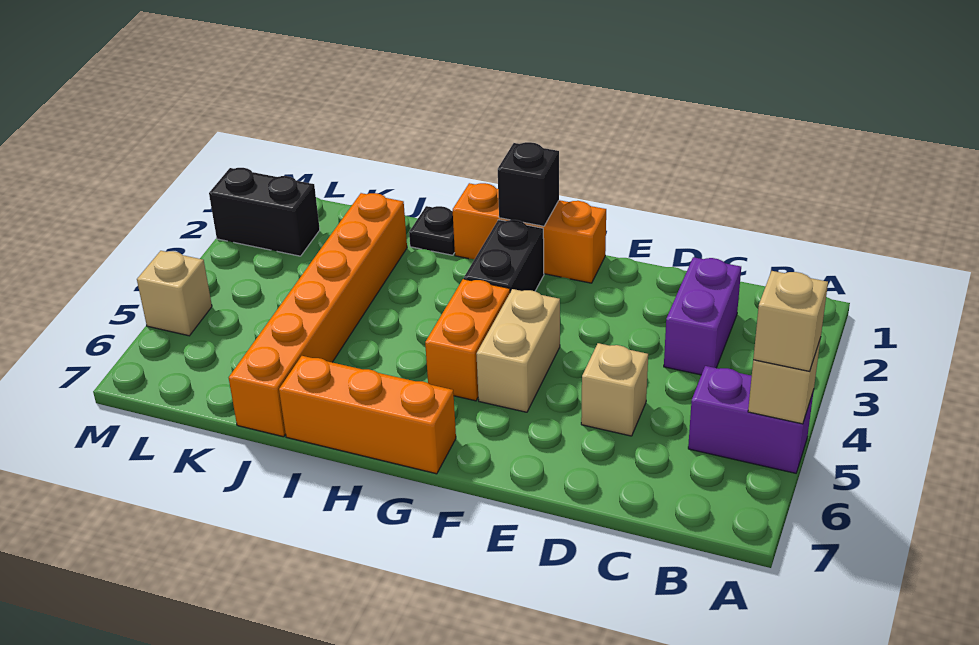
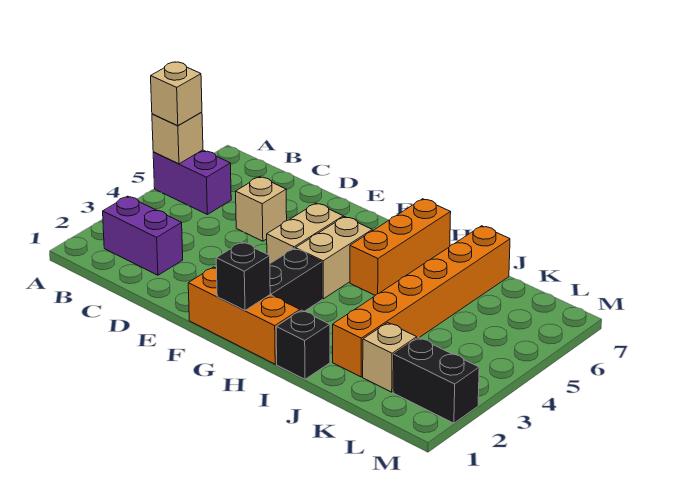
purple brick C2:C3 level 1 -> purple brick B2:C2 level 1
orange brick G4:G5 level 1 -> tan brick G4:G5 level 1
orange brick G7:I7 level 1 -> orange brick H5:H7 level 1
black plate I1 level 1 -> black brick I1 level 1
tan brick M5 level 1 -> tan brick K2 level 1

